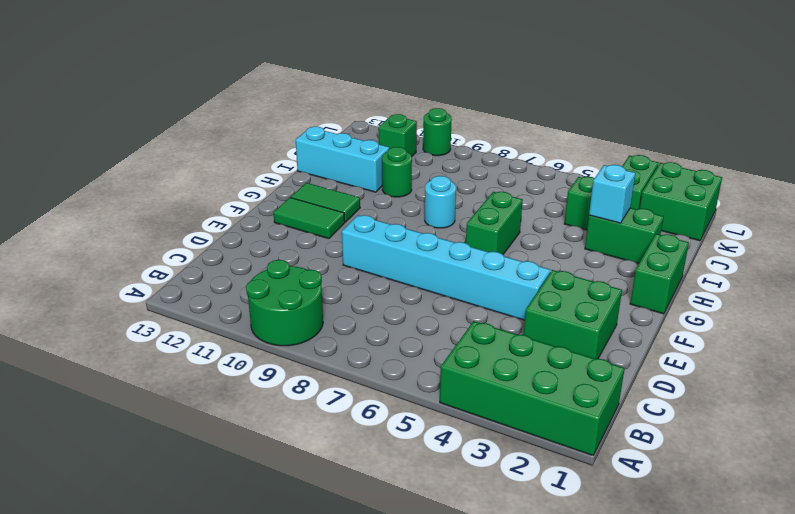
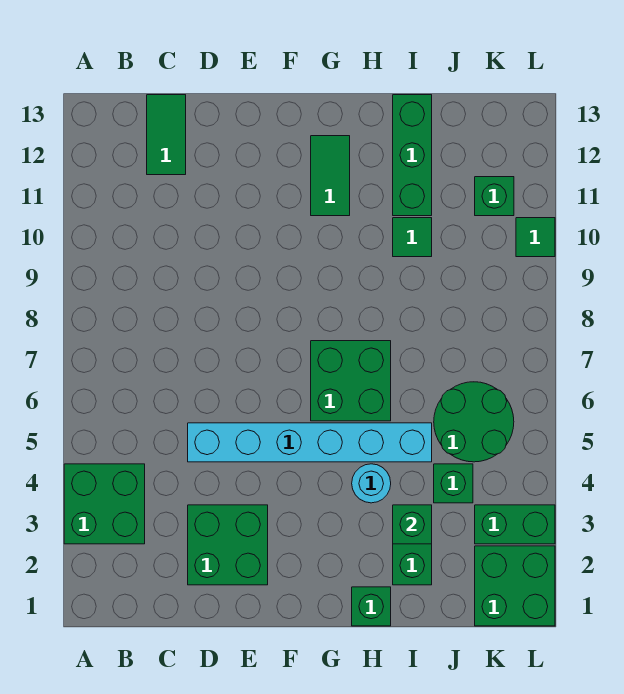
green brick A1:B4 level 1 -> green brick A3:B4 level 1
green round brick A9:B10 level 1 -> green round brick J5:K6 level 1
cyan brick E4:E9 level 1 -> cyan brick D5:I5 level 1
green tile F11:F12 level 1 -> green tile C12:C13 level 1
green brick G1:H1 level 1 -> green brick H1 level 1
green brick G6:H6 level 1 -> green brick G6:H7 level 1
cyan round brick H8 level 1 -> cyan round brick H4 level 1
cyan brick I3 level 2 -> green brick I3 level 2
green round brick I10 level 1 -> green tile I10 level 1
cyan brick I11:I13 level 1 -> green brick I11:I13 level 1
green round brick L10 level 1 -> green tile L10 level 1

